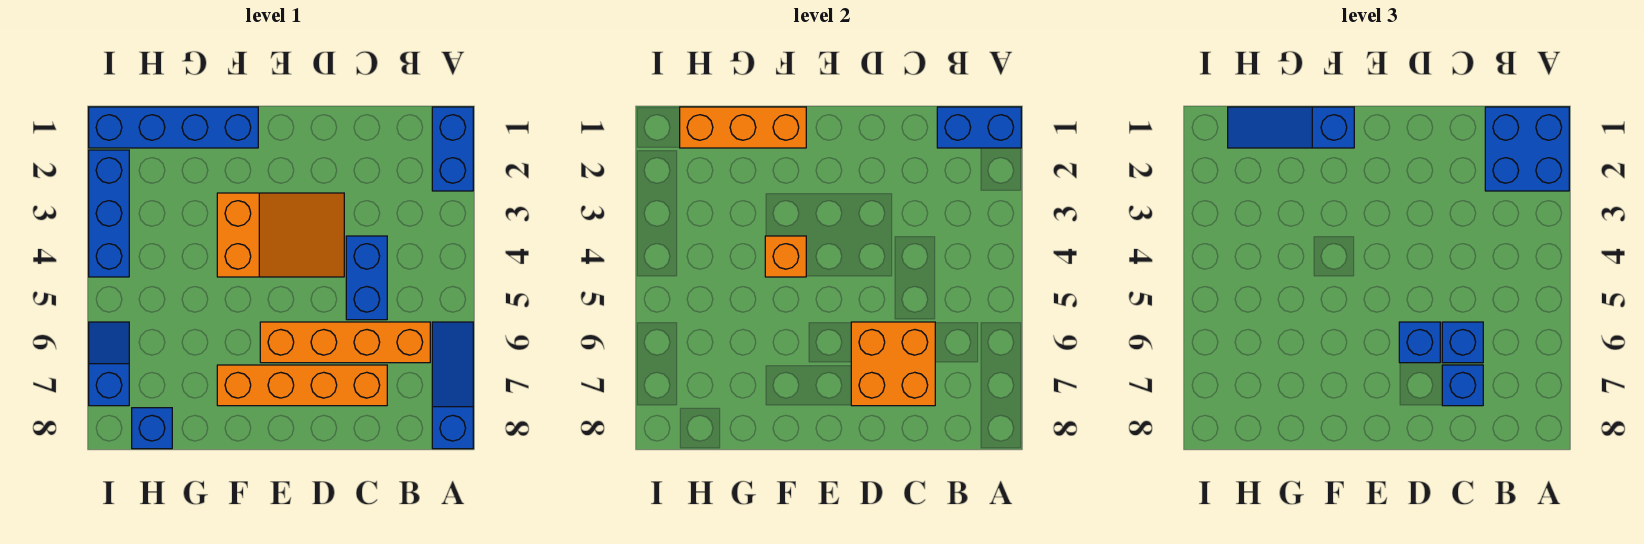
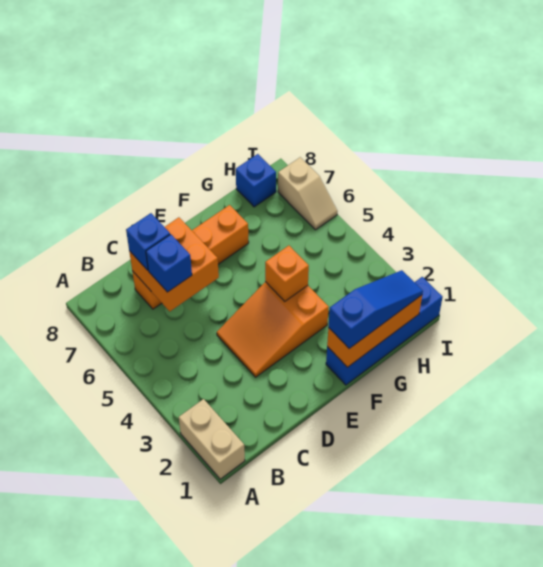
blue brick A1:A2 level 1 -> tan brick A1:A2 level 1
blue brick A1:B1 level 2 -> none
blue brick A1:B2 level 3 -> none
blue slope A6:A8 level 1 top 8 -> none
orange brick B6:E6 level 1 -> none
blue brick C4:C5 level 1 -> none
blue brick D6 level 3 -> none
blue brick I2:I4 level 1 -> none
blue slope I6:I7 level 1 top 7 -> tan slope I6:I7 level 1 top 7

